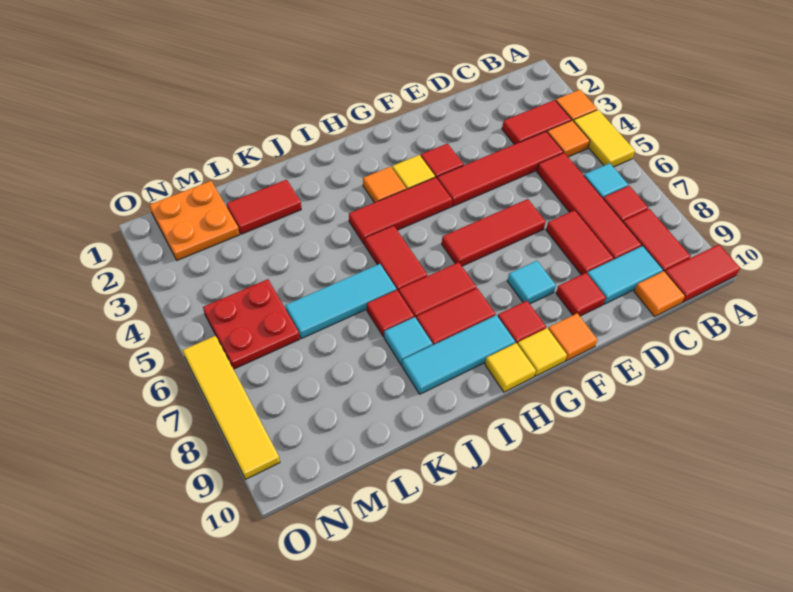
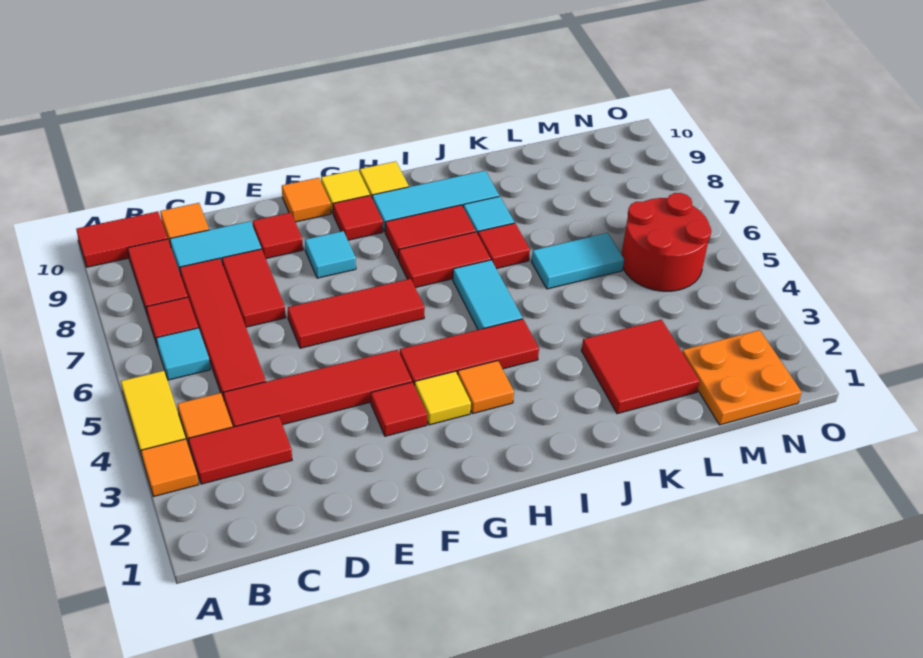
red tile I5:I6 level 1 -> cyan tile I5:I6 level 1
cyan tile J6:L6 level 1 -> cyan tile K6:L6 level 1
red tile K2:L2 level 1 -> red tile K2:L3 level 1
red plate M5:N6 level 1 -> red round brick M5:N6 level 1
yellow tile O6:O9 level 1 -> none

